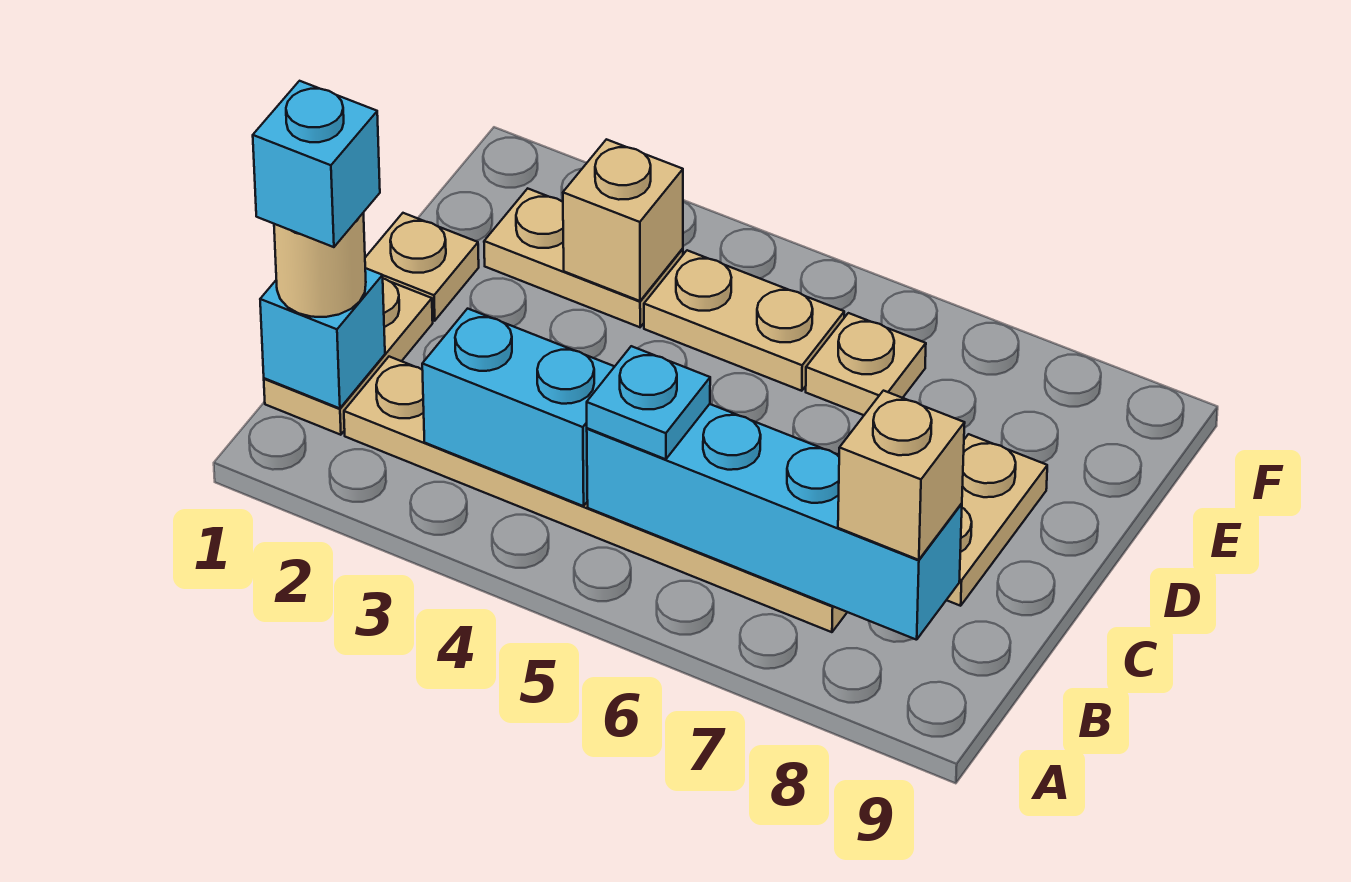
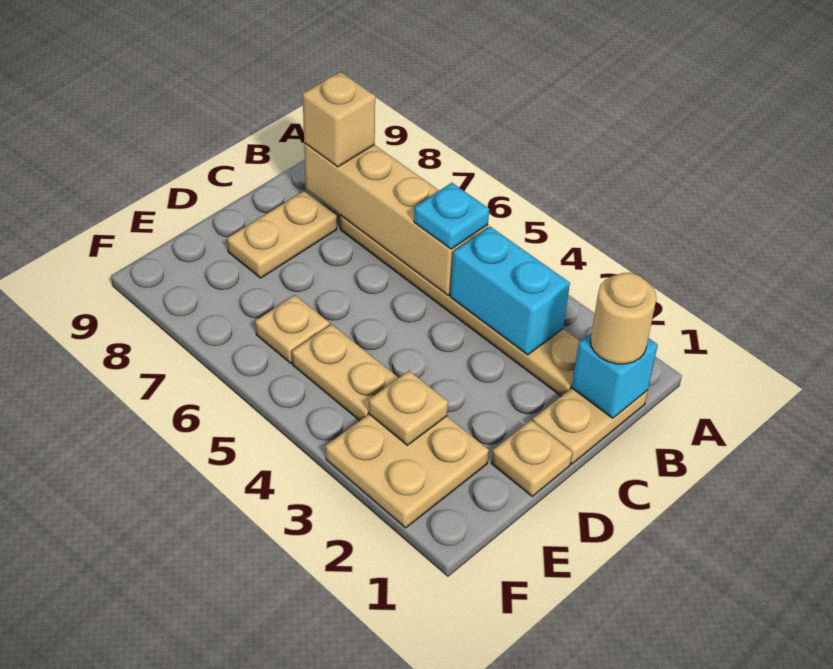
cyan brick B1 level 4 -> none
cyan brick B5:B8 level 2 -> tan brick B5:B8 level 2
tan plate E2:E3 level 1 -> tan plate E2:F3 level 1
tan brick E3 level 2 -> tan plate E3 level 2

